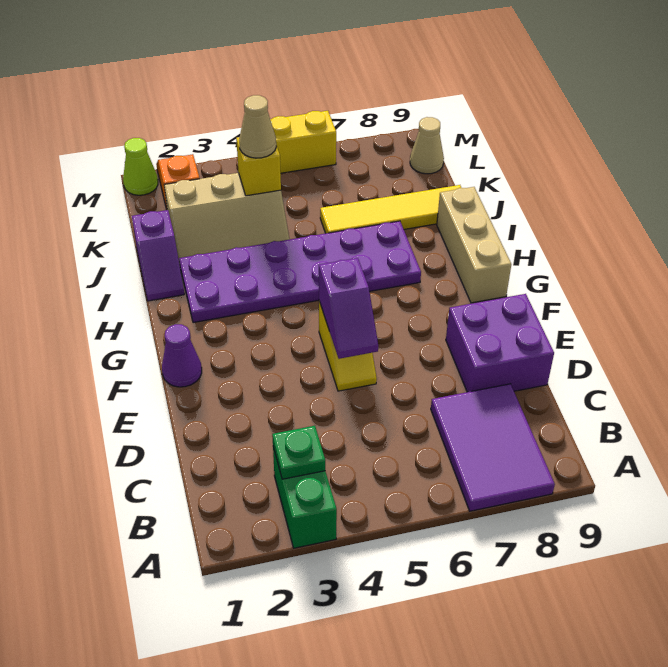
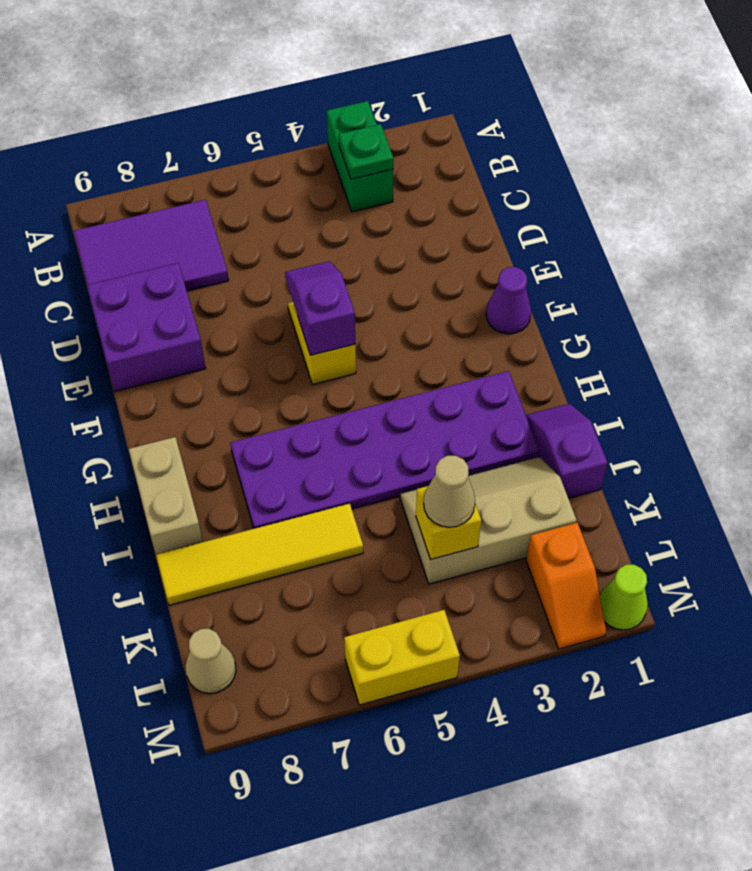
purple tile A7:C8 level 1 -> purple tile B7:C9 level 1
tan brick G9:I9 level 1 -> tan brick H9:I9 level 1

